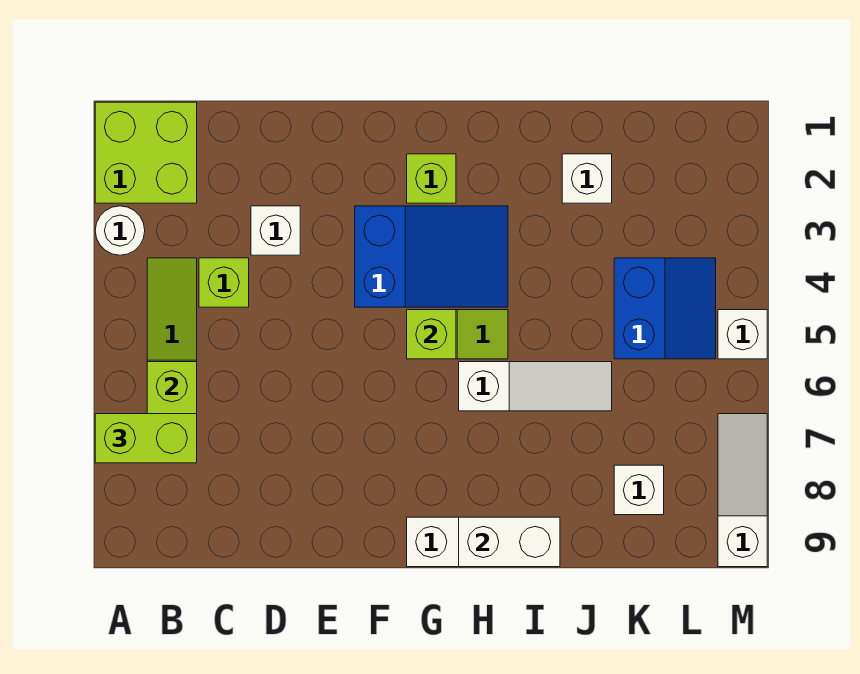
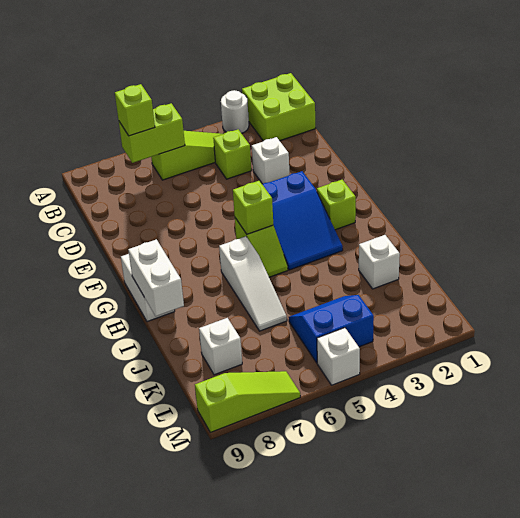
lime brick A7:B7 level 3 -> lime brick B7 level 3
blue slope K4:L5 level 1 top K -> blue slope K4:L5 level 1 top L
white slope M7:M9 level 1 top 9 -> lime slope M7:M9 level 1 top 9

